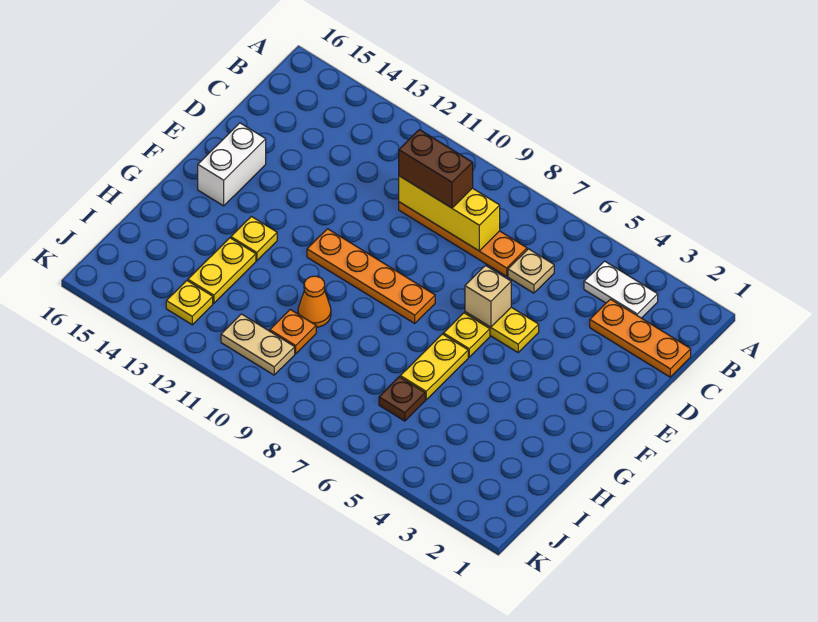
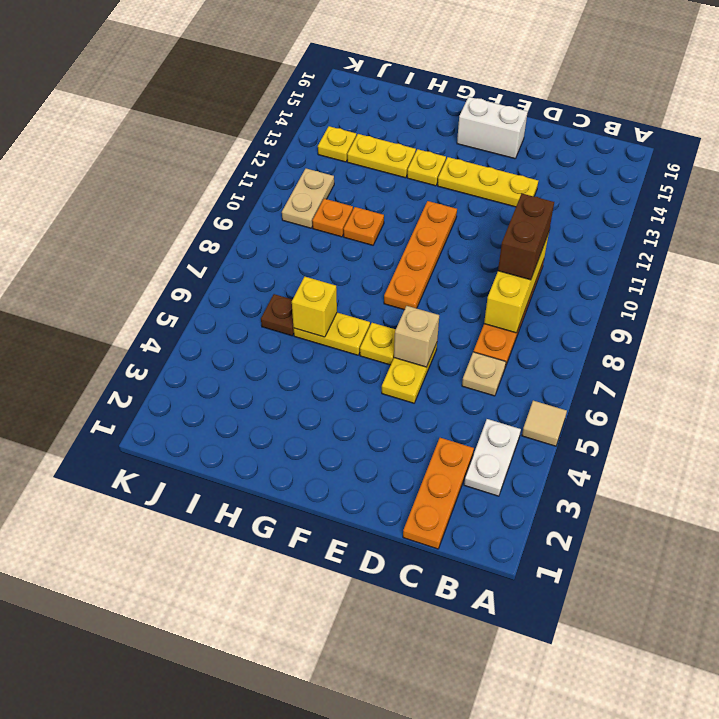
none -> tan tile A5 level 1
none -> yellow plate D13:F13 level 1
none -> yellow brick H6 level 2
orange cone H10 level 1 -> orange plate H10 level 1

